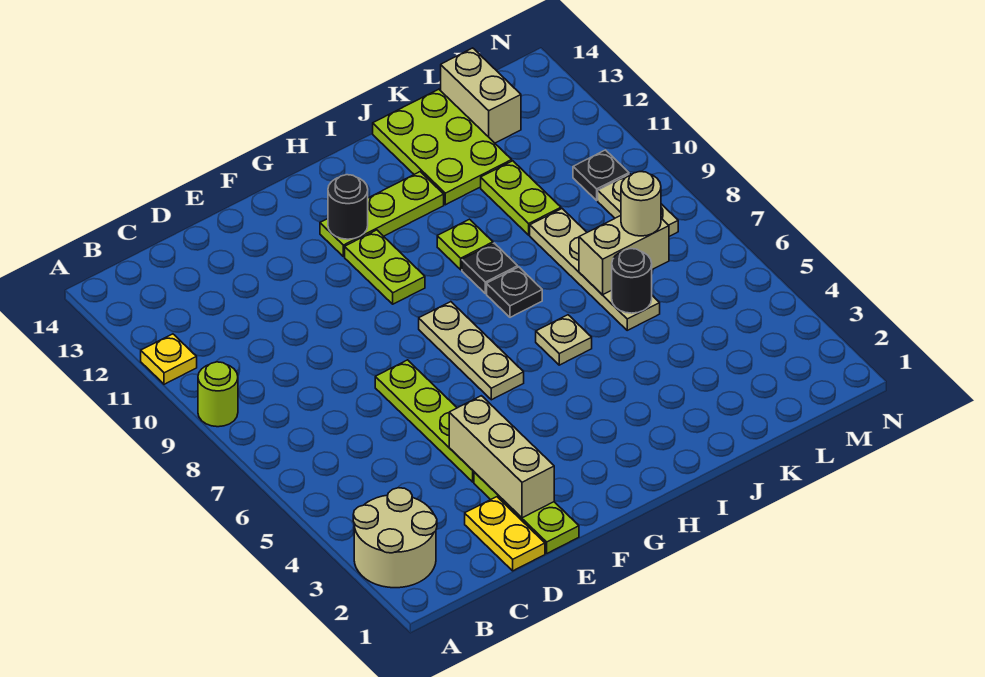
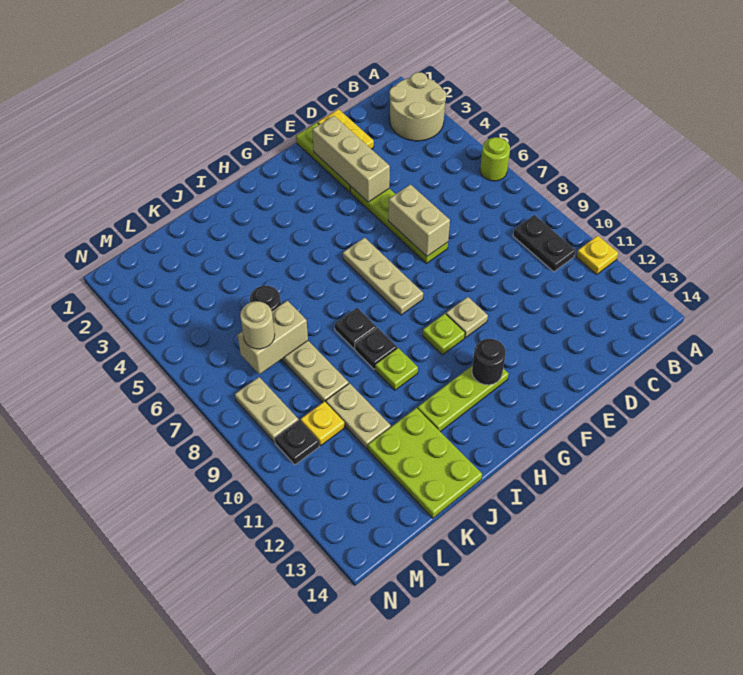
lime round brick A9 level 1 -> lime round brick A6 level 1
none -> black plate B9:B10 level 1
lime plate G10:G11 level 1 -> lime plate G10 level 1
tan plate I6 level 1 -> tan plate F10 level 1
lime plate K10:K11 level 1 -> tan plate K10:K11 level 1
none -> yellow plate L10 level 1
tan brick L13:L14 level 1 -> tan brick E6:E7 level 2

